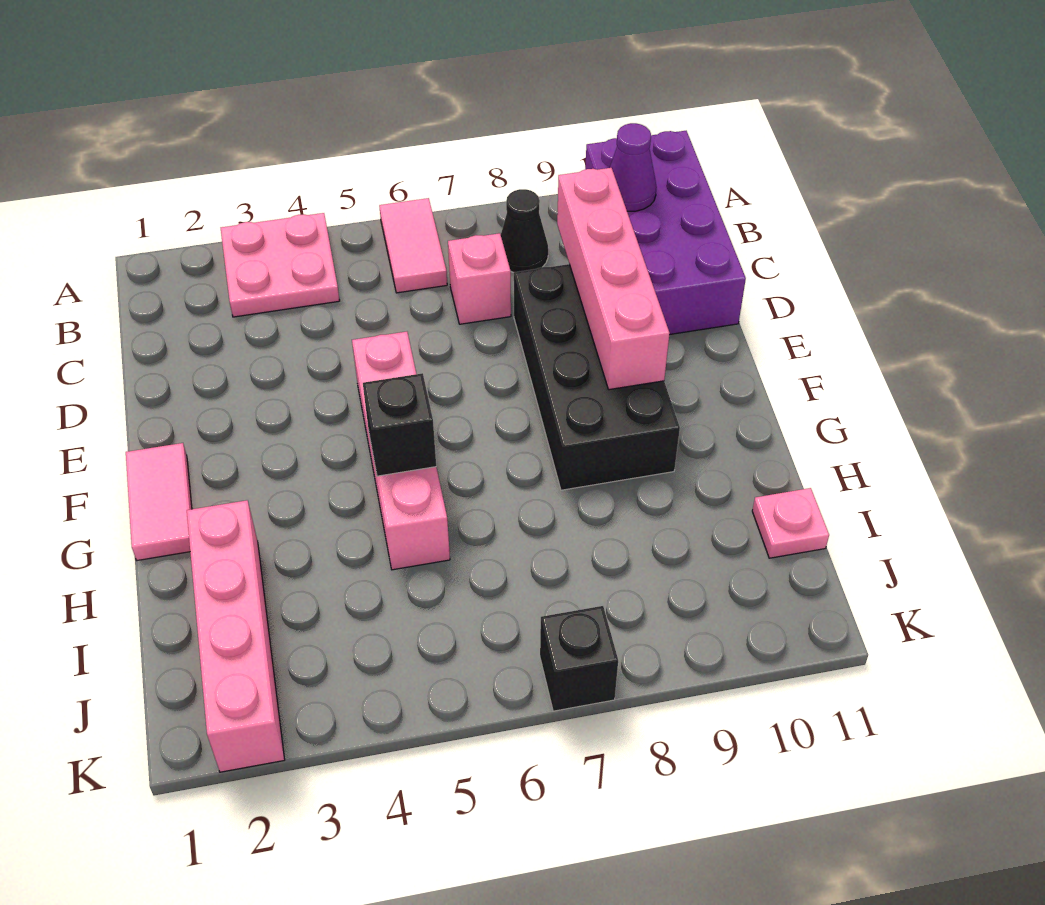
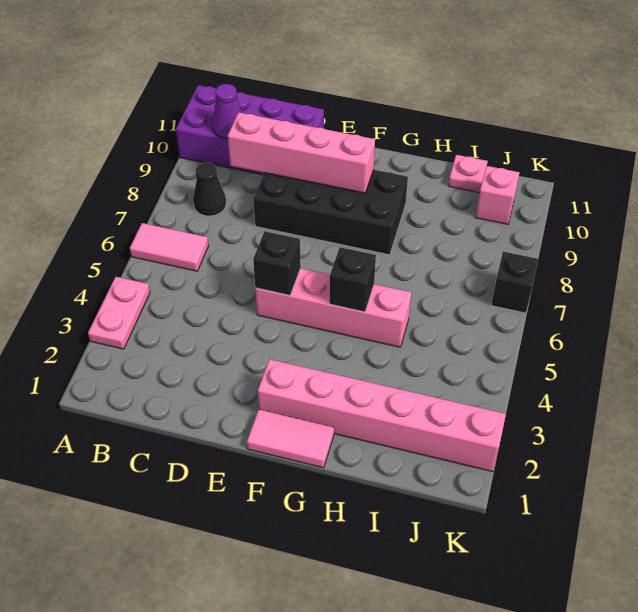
pink plate A3:B4 level 1 -> pink plate A3:A4 level 1
pink brick C7 level 1 -> pink brick J10 level 1
none -> black brick E5 level 2
pink brick H2:K2 level 1 -> pink brick F2:K2 level 1

